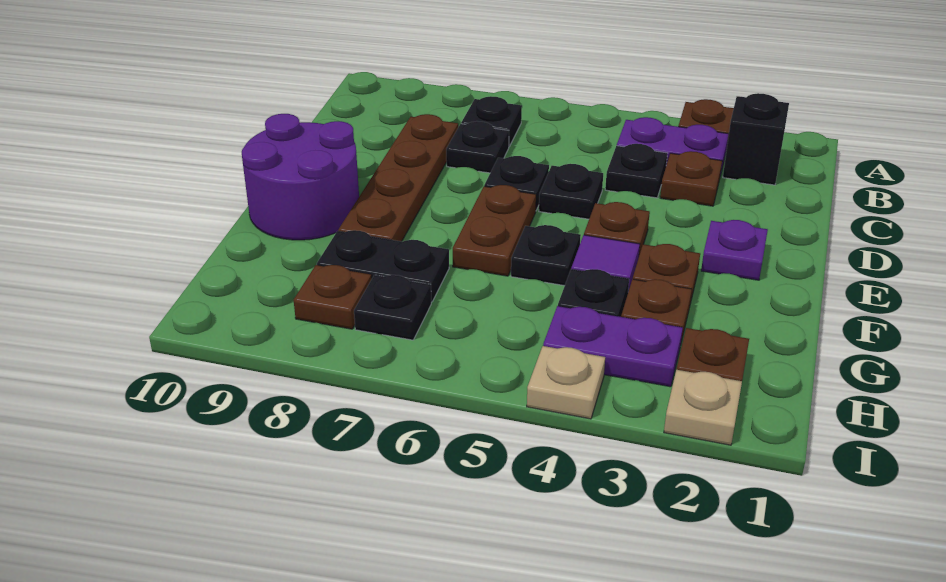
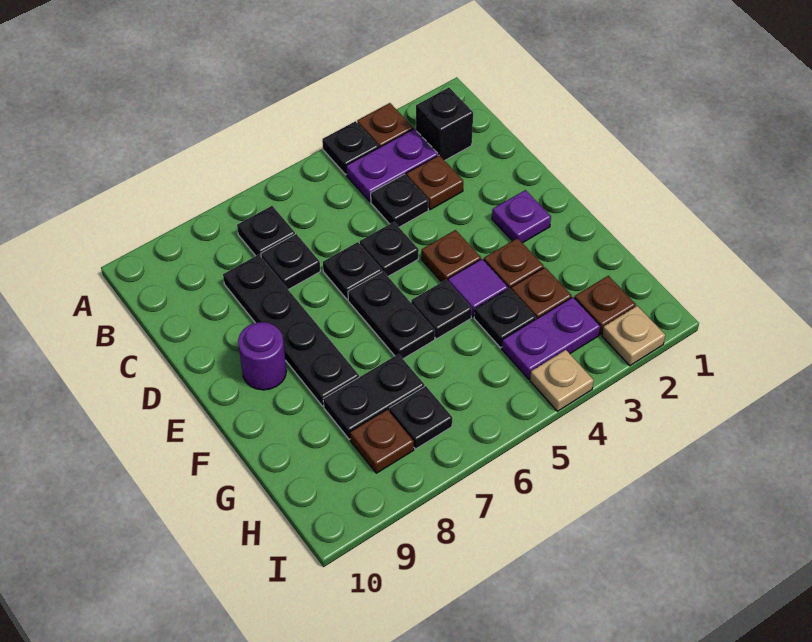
none -> black plate A4 level 1
brown plate C8:F8 level 1 -> black plate C8:F8 level 1
brown plate E6:F6 level 1 -> black plate E6:F6 level 1
purple round brick E9:F10 level 1 -> purple round brick E9 level 1

